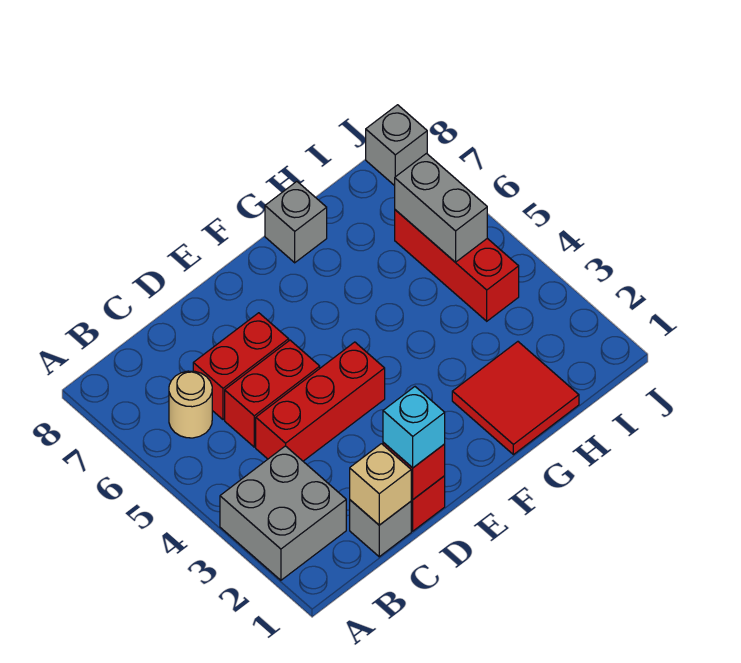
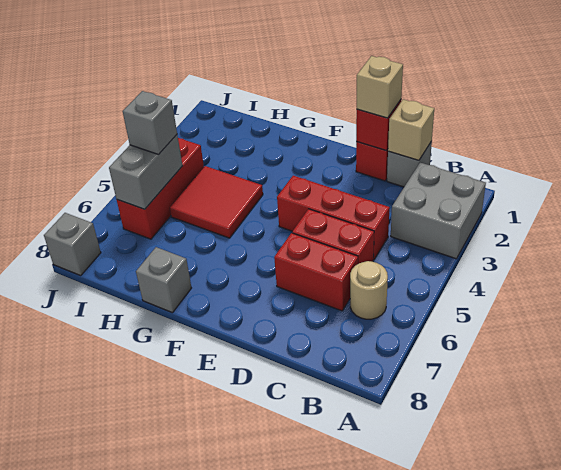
cyan brick D1 level 3 -> tan brick D1 level 3
red tile G1:H2 level 1 -> red tile G4:H5 level 1
none -> grey brick I5 level 3

